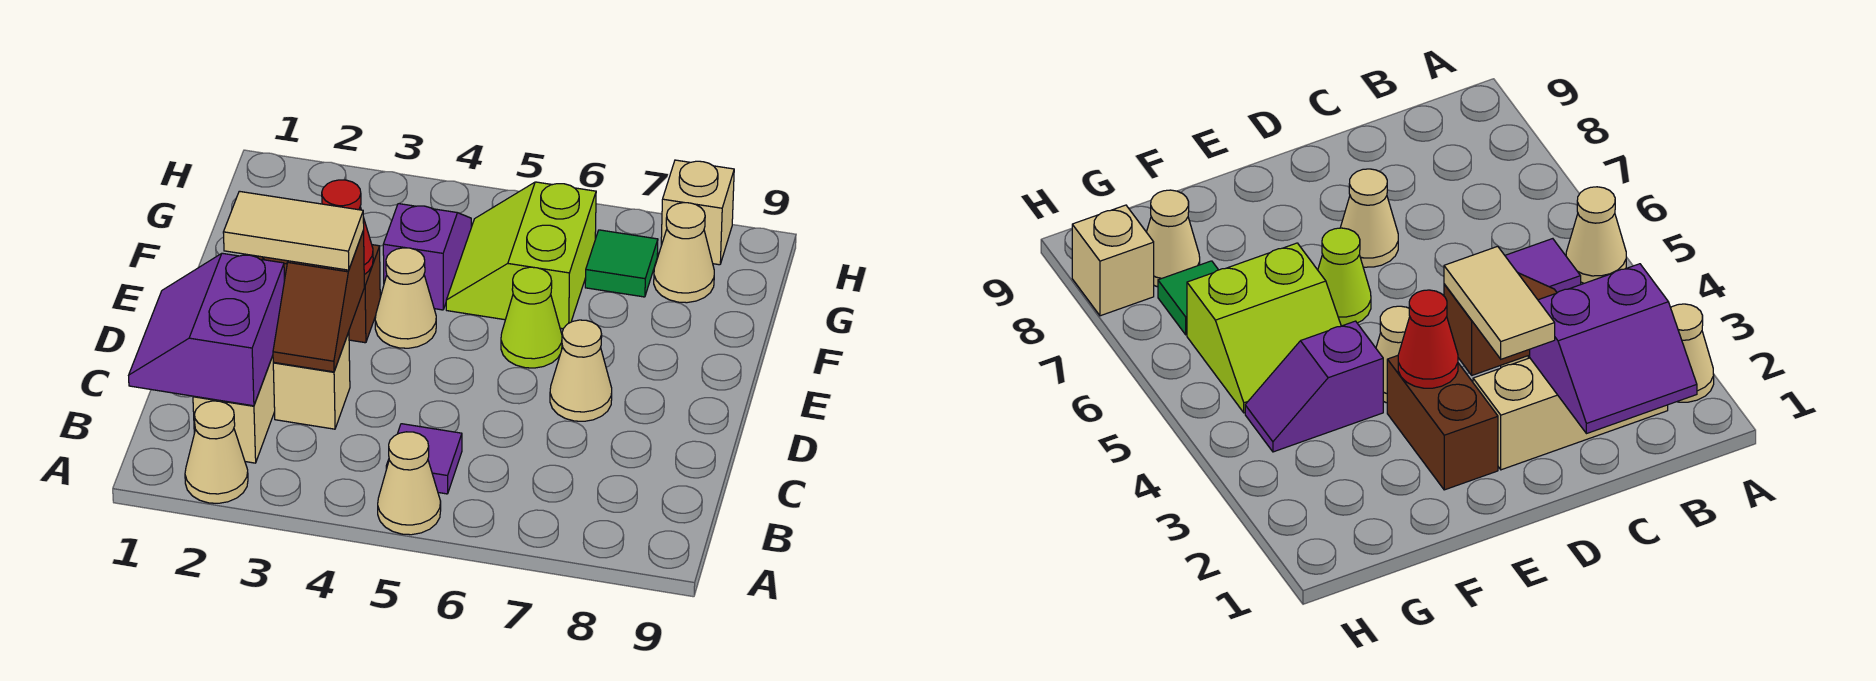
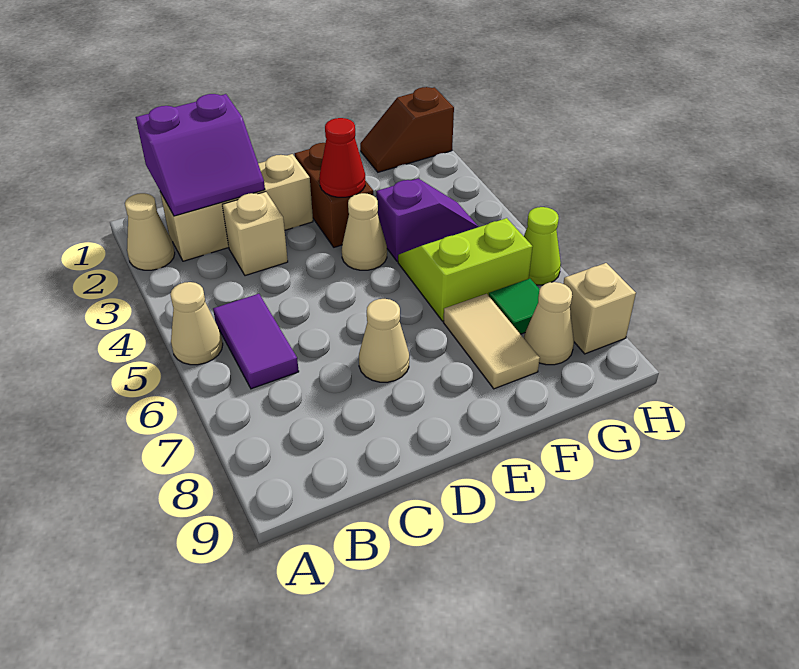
purple slope B1:C2 level 2 top 2 -> purple slope B1:C2 level 2 top 1
purple tile B5 level 1 -> purple tile B5:B6 level 1
brown slope C3:D3 level 2 top D -> brown slope G1:H1 level 1 top H
tan tile D2:D3 level 3 -> tan tile F7:F8 level 1
lime cone E6 level 1 -> lime cone H6 level 1

